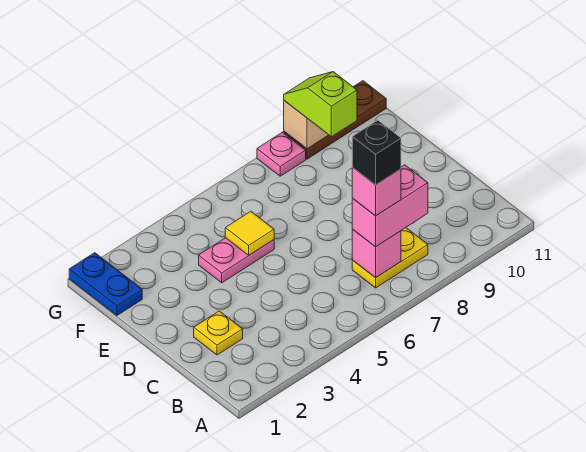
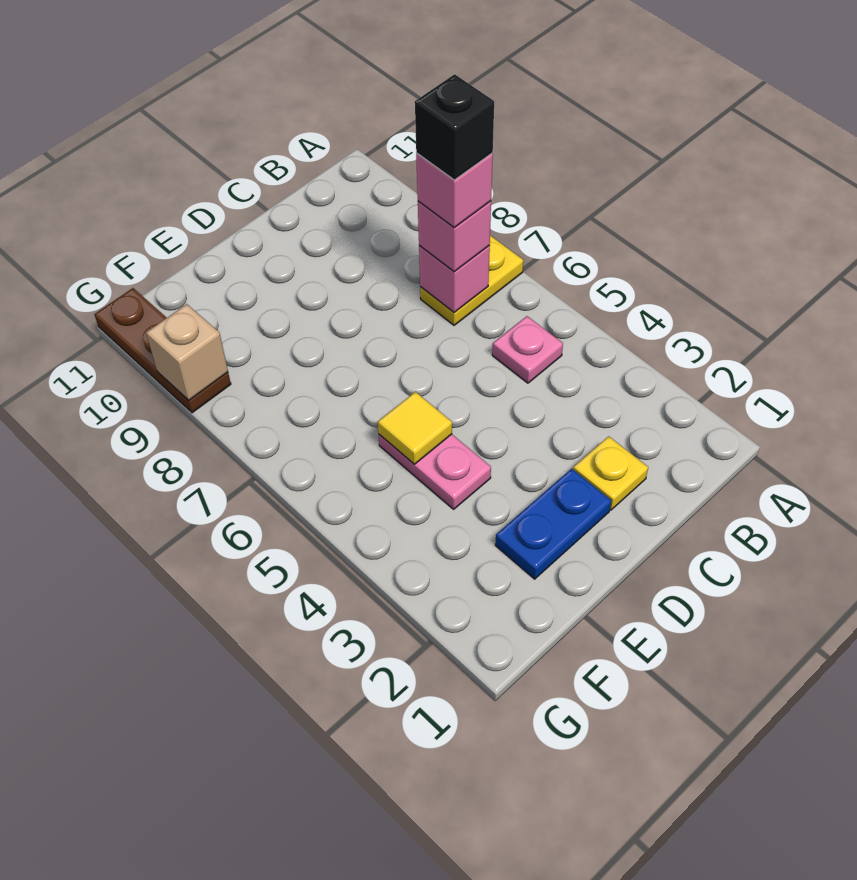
yellow plate B7:B8 level 1 -> yellow plate A7:B7 level 1
pink brick B7:B8 level 3 -> pink brick B7 level 3
blue plate F1:G1 level 1 -> blue plate D2:E2 level 1
lime slope F9:G9 level 3 top F -> none
pink plate G8 level 1 -> pink plate B5 level 1

